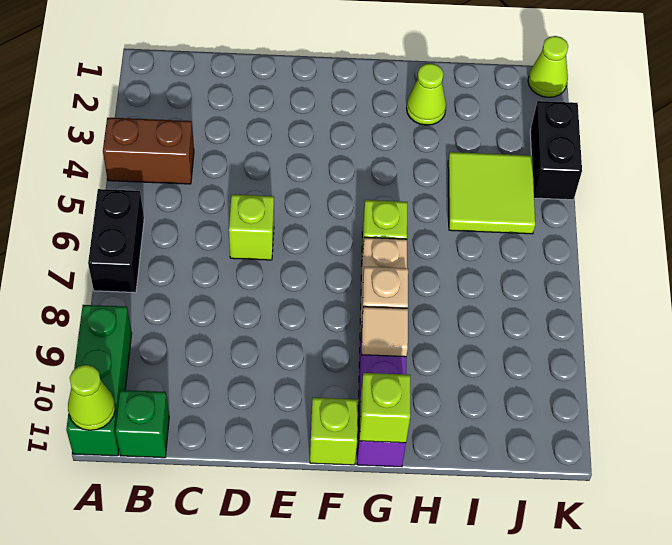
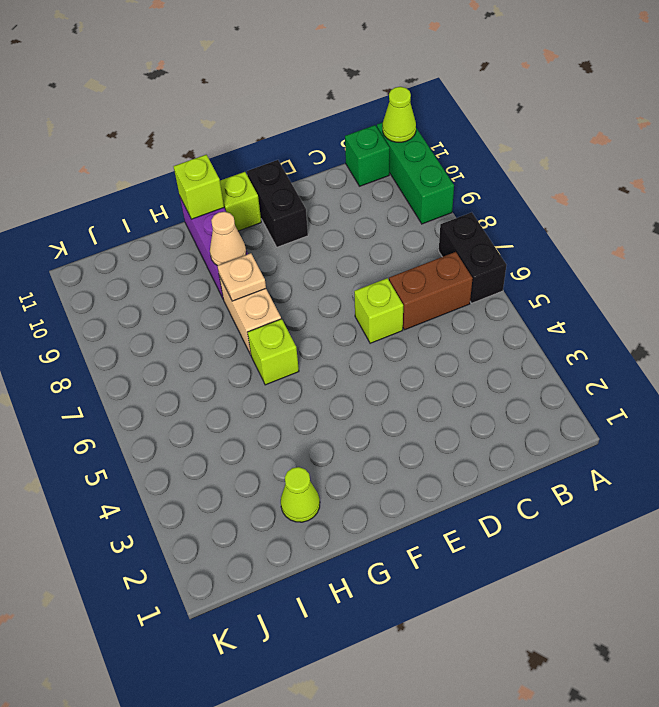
brown brick A4:B4 level 1 -> brown brick B6:C6 level 1
tan tile G9 level 2 -> tan cone G9 level 2
lime tile I4:J5 level 1 -> none
lime cone K1 level 1 -> none
black brick K3:K4 level 1 -> black brick E10:E11 level 1

